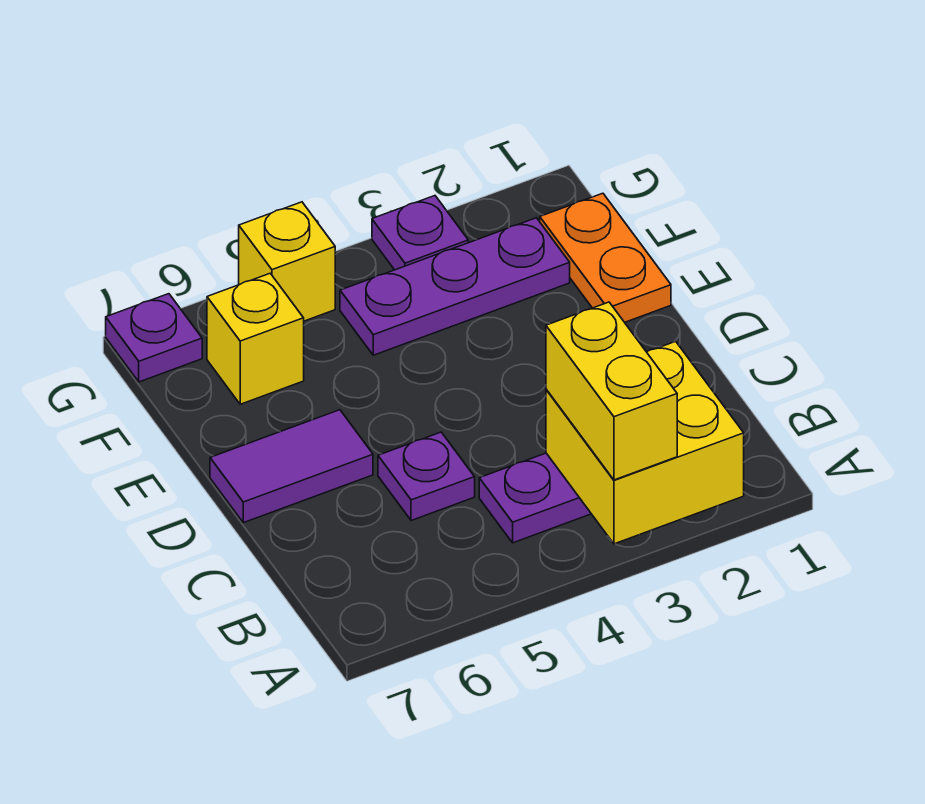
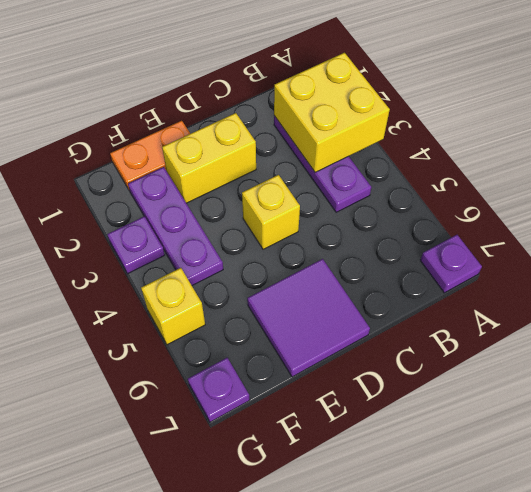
yellow brick A3:B3 level 3 -> yellow brick D2:E2 level 1
purple plate C5 level 1 -> purple plate A7 level 1
purple tile D6:D7 level 1 -> purple tile D6:E7 level 1
yellow brick F6 level 1 -> yellow brick D4 level 1

